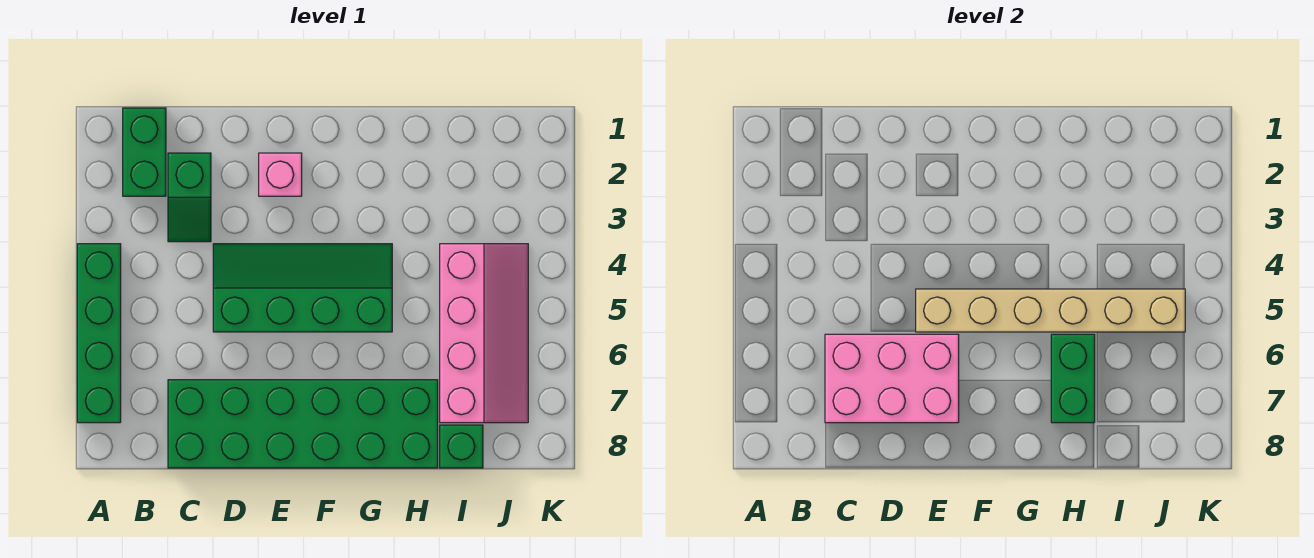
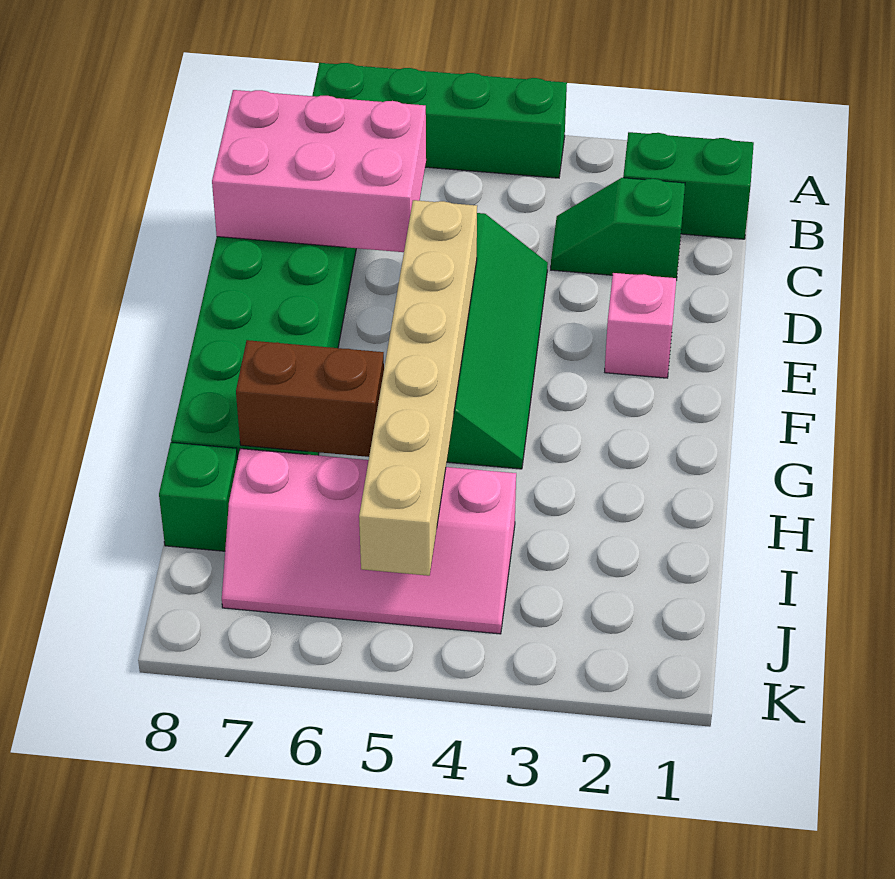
pink brick C6:E7 level 2 -> pink brick C6:D8 level 2
green brick H6:H7 level 2 -> brown brick H6:H7 level 2

